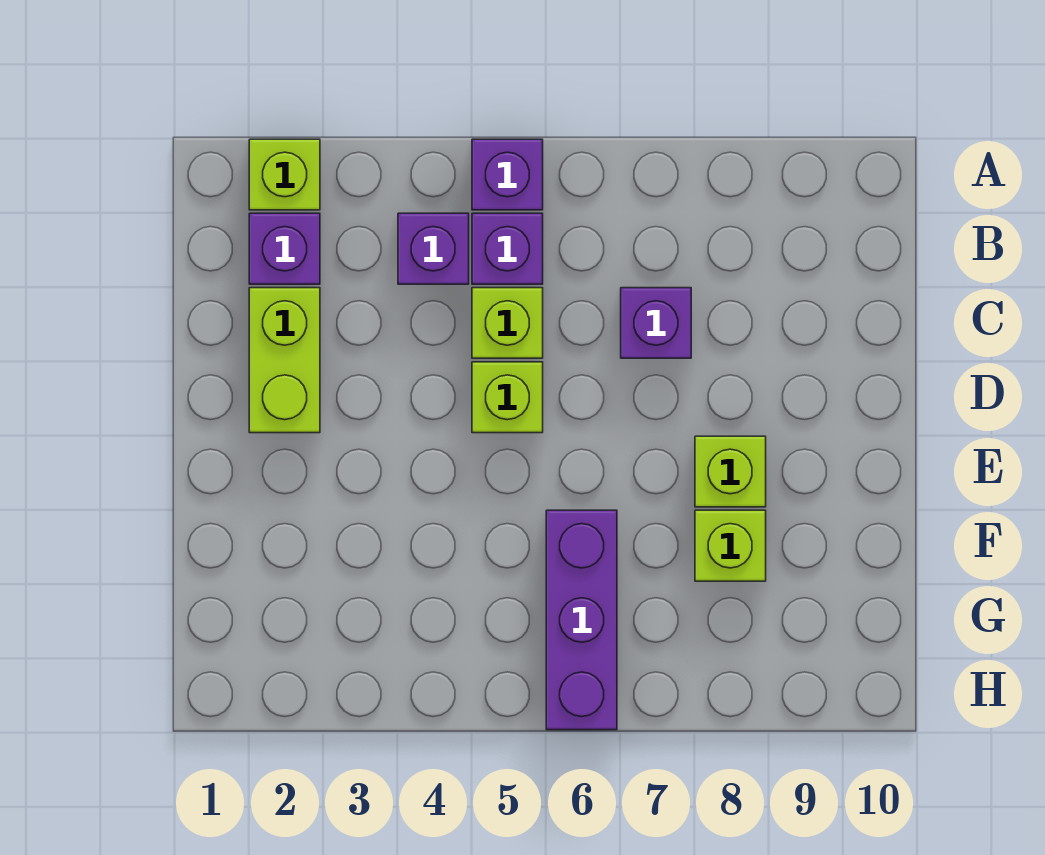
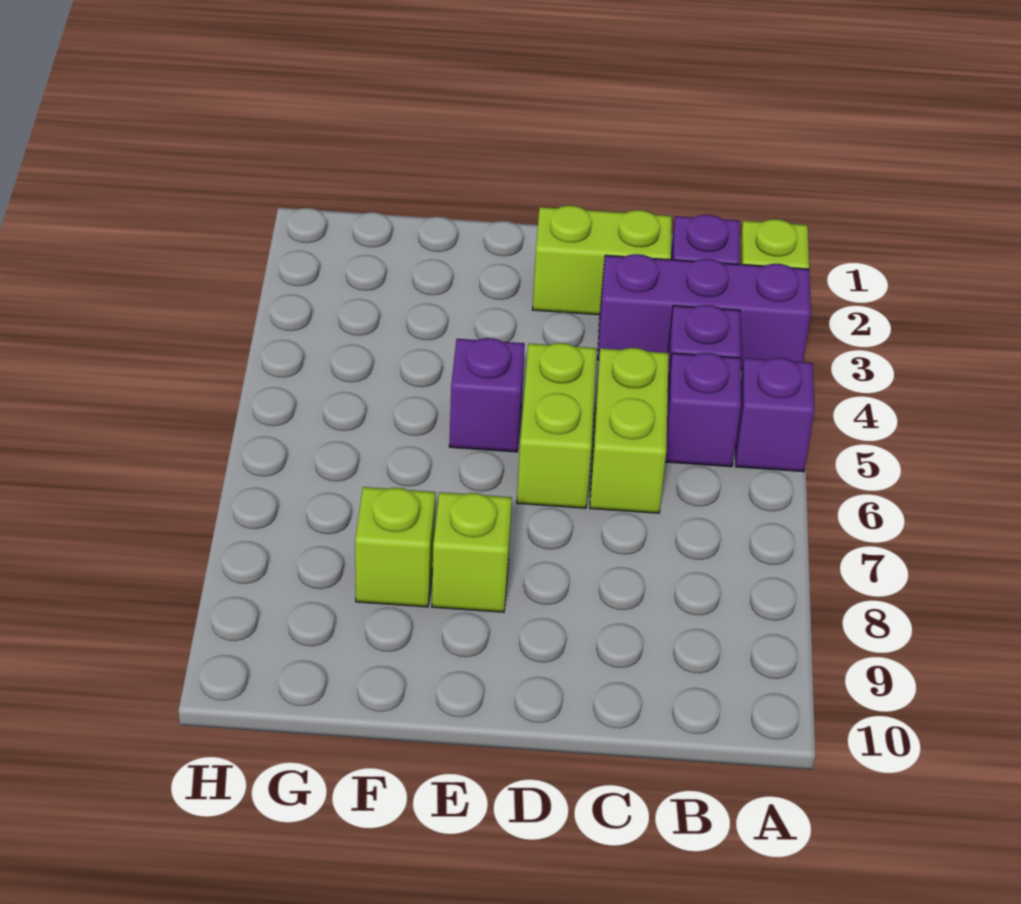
lime brick C5 level 1 -> lime brick C5:C6 level 1
purple brick C7 level 1 -> purple brick E5 level 1
lime brick D5 level 1 -> lime brick D5:D6 level 1
purple brick F6:H6 level 1 -> purple brick A3:C3 level 1

